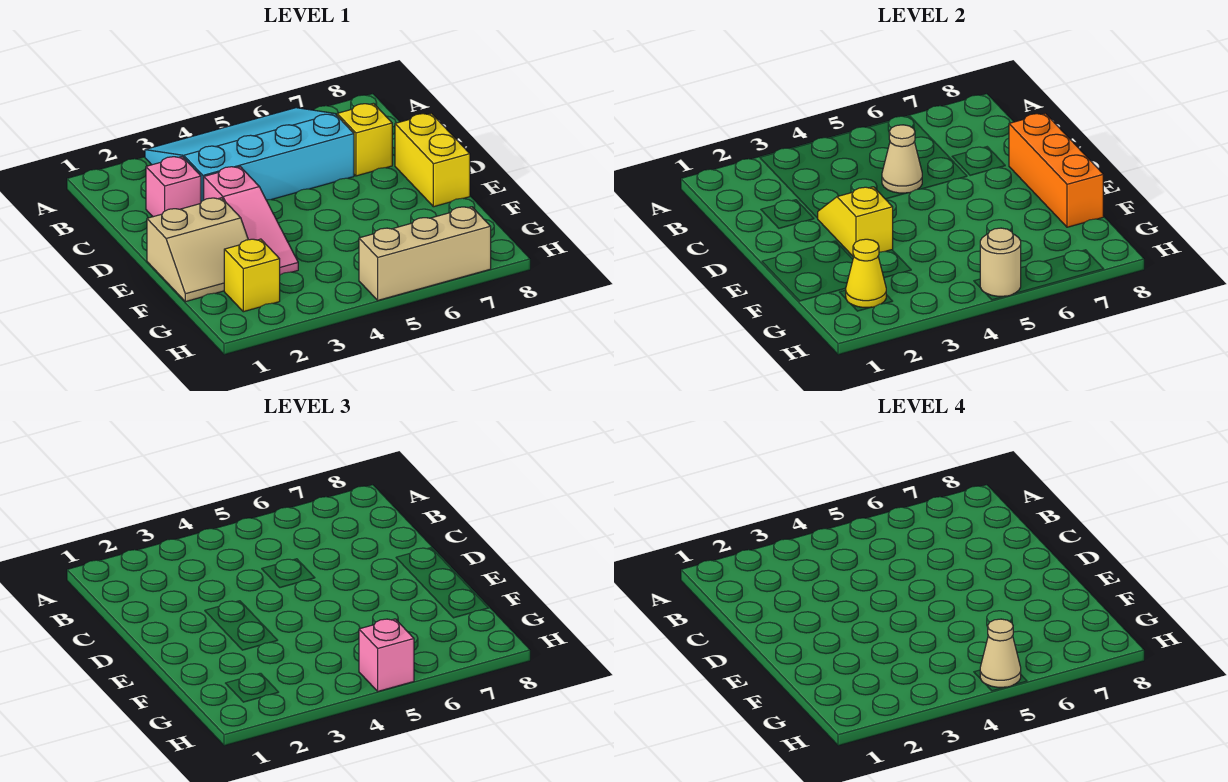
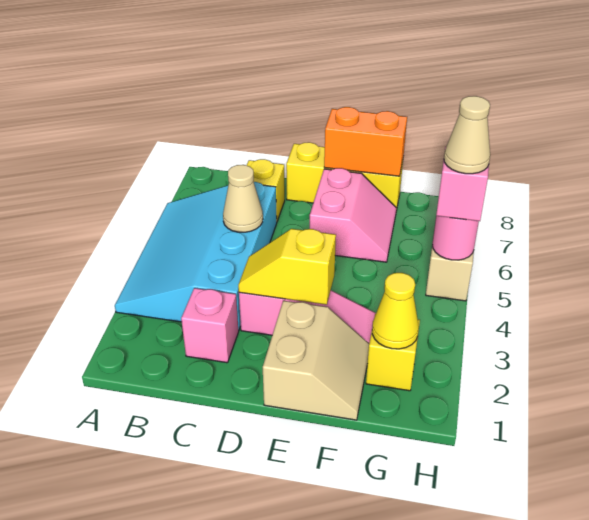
yellow brick D8:E8 level 1 -> yellow brick D8:F8 level 1
orange brick D8:F8 level 2 -> orange brick E8:F8 level 2
none -> pink slope E6:F7 level 1 top E
tan round brick H5 level 2 -> pink round brick H5 level 2

